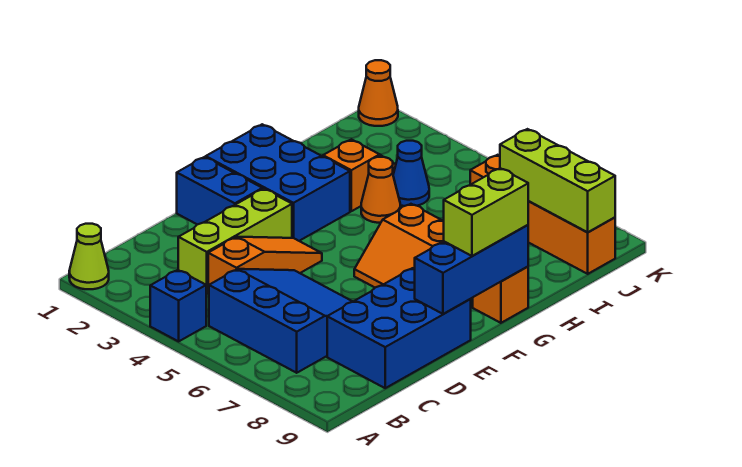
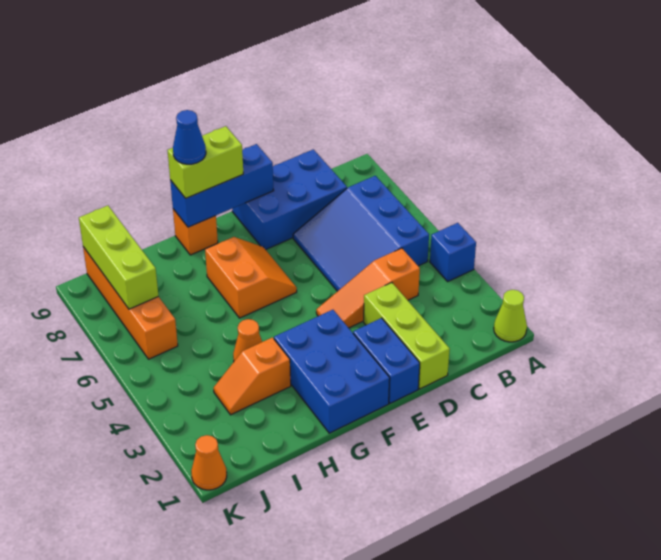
lime brick C3:E3 level 1 -> lime brick D1:D3 level 1
blue cone I4 level 1 -> blue cone G9 level 4

